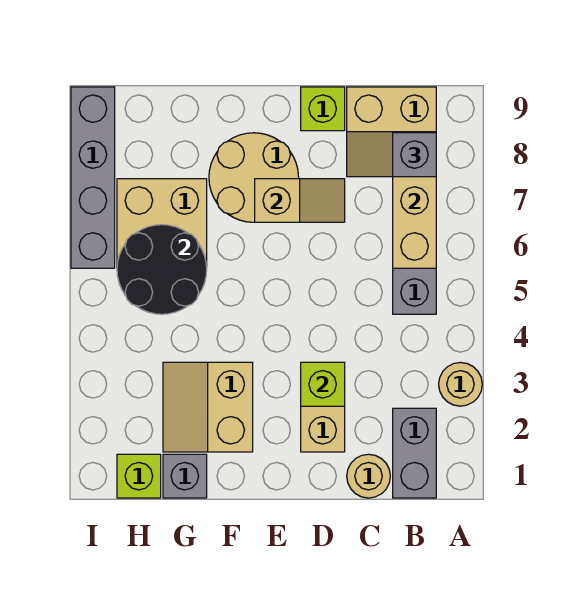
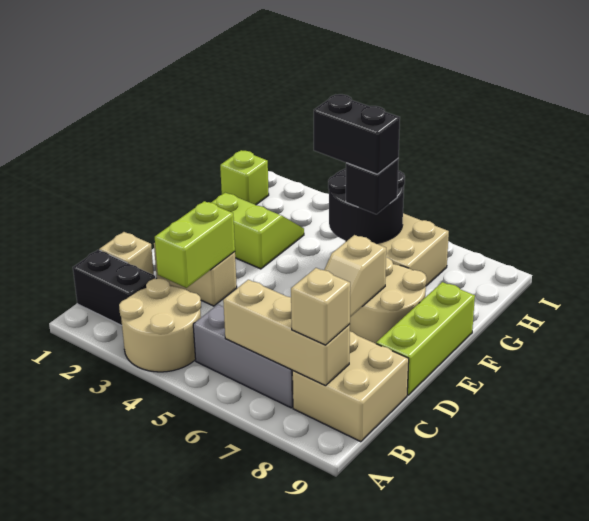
tan round brick A3 level 1 -> tan round brick A3:B4 level 1
grey brick B1:B2 level 1 -> black brick B1:B2 level 1
tan slope B8:C9 level 1 top 9 -> tan brick B8:C9 level 1
grey brick B8 level 3 -> tan brick B8 level 3
tan round brick C1 level 1 -> tan brick C1 level 1
lime brick D3 level 2 -> lime brick C3:D3 level 2
lime brick D9 level 1 -> lime brick D9:F9 level 1
tan slope F2:G3 level 1 top F -> lime slope F2:G3 level 1 top F
grey brick G1 level 1 -> none
none -> black brick G5:G6 level 4
none -> black brick G6 level 3
grey brick I6:I9 level 1 -> none

